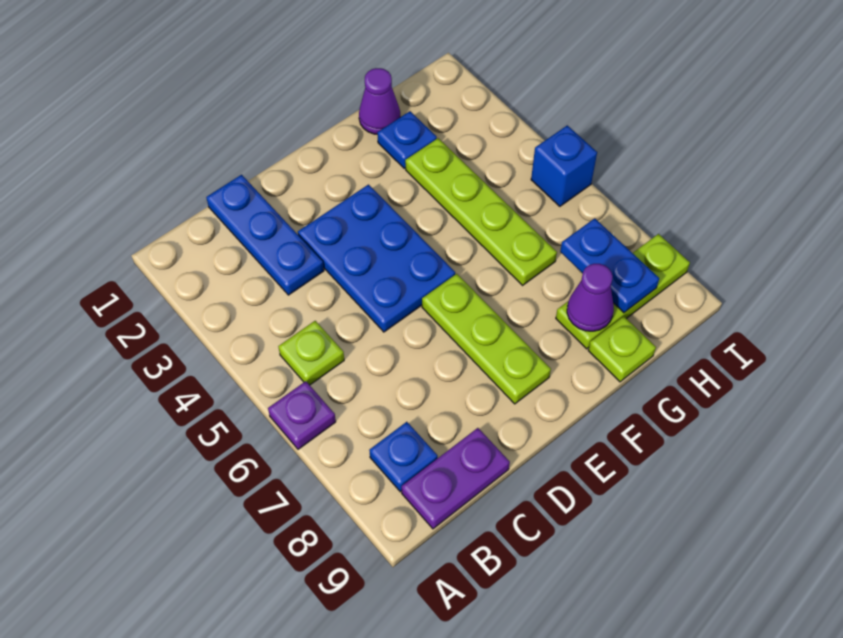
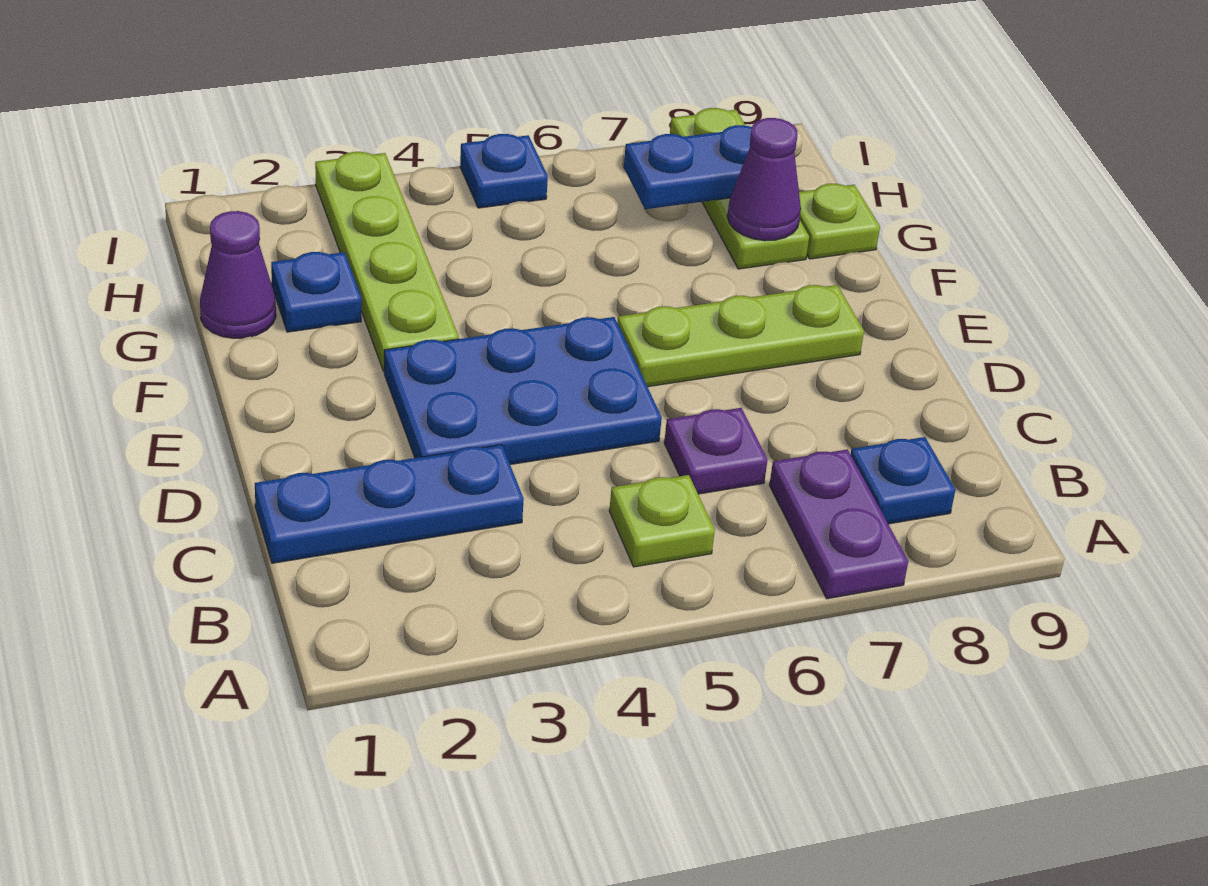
purple plate A6 level 1 -> purple plate C6 level 1
purple plate B9:C9 level 1 -> purple plate A7:B7 level 1
lime plate G3:G6 level 1 -> lime plate F3:I3 level 1
blue brick I5 level 1 -> blue plate I5 level 1

